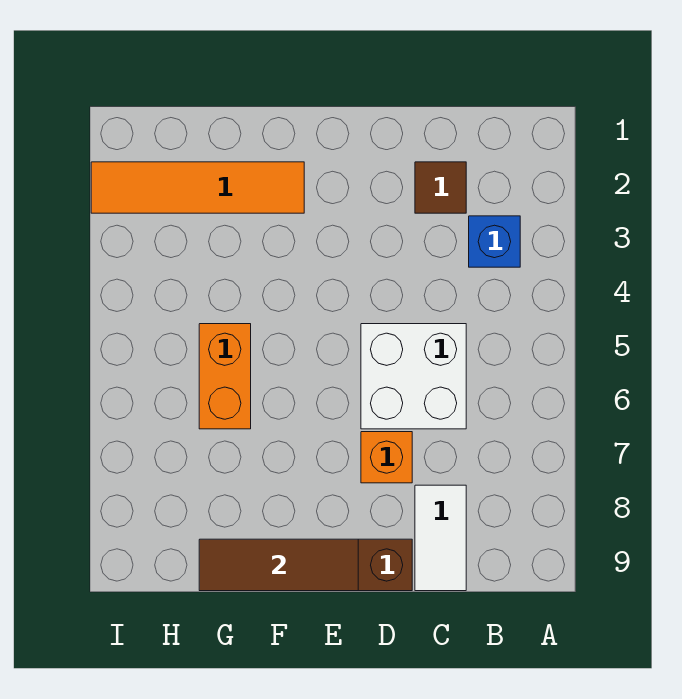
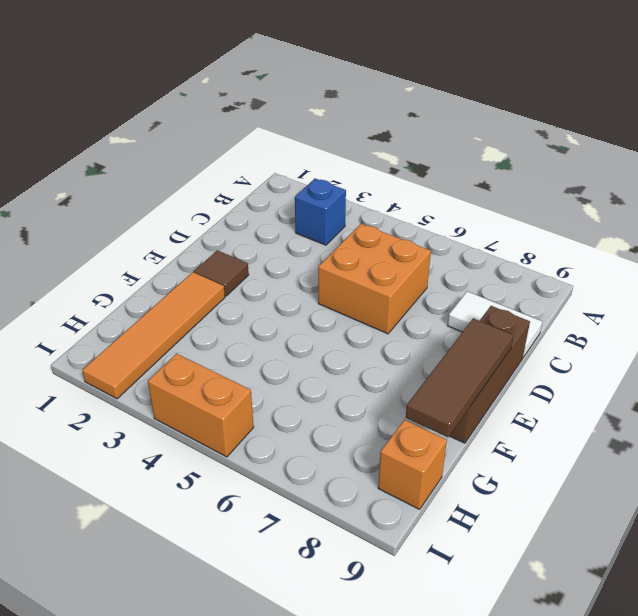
brown tile C2 level 1 -> brown tile E2 level 1
white brick C5:D6 level 1 -> orange brick C5:D6 level 1
orange brick D7 level 1 -> orange brick H9 level 1
orange brick G5:G6 level 1 -> orange brick I4:I5 level 1

